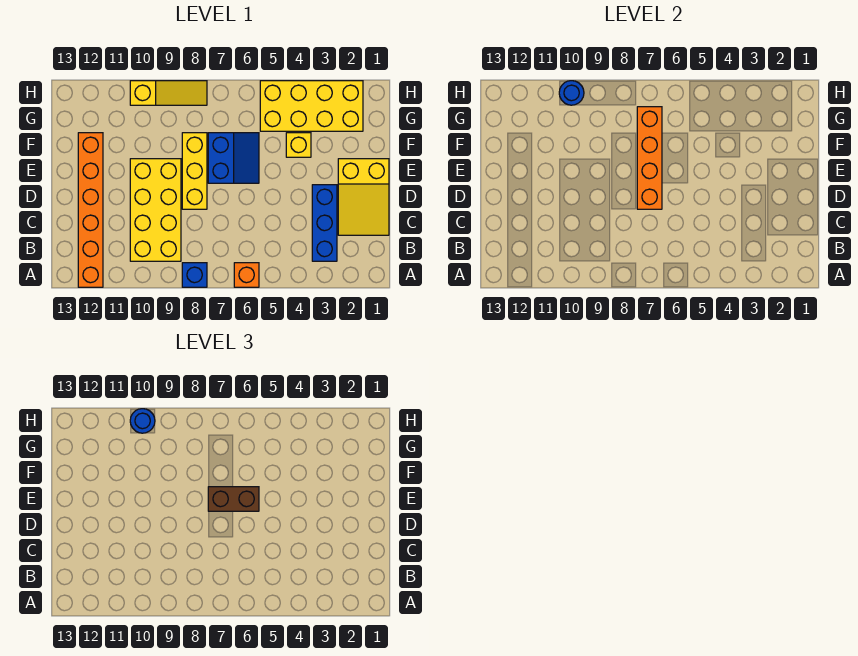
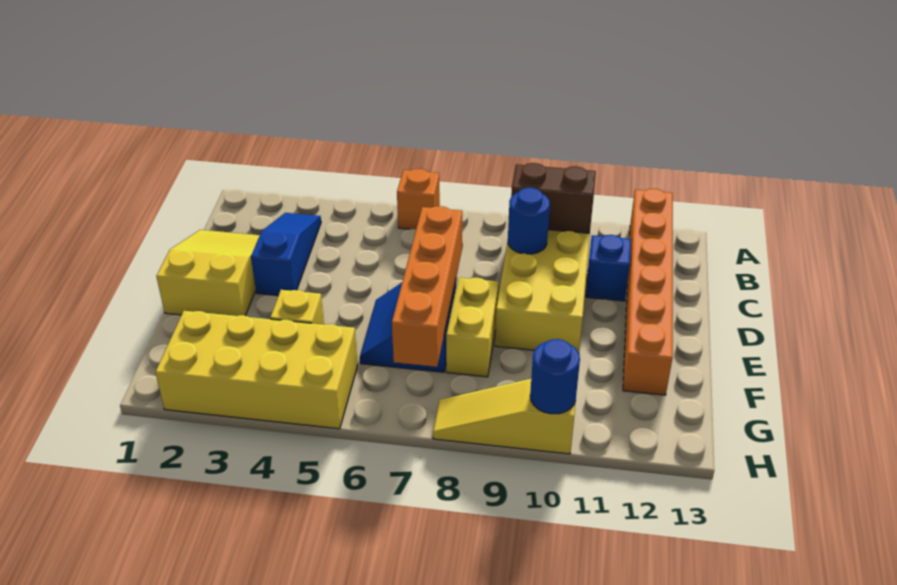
blue brick A8 level 1 -> blue brick C11 level 1
blue brick B3:D3 level 1 -> blue slope B3:D3 level 1 top D
yellow brick D8:F8 level 1 -> yellow brick E8:F8 level 1
brown brick E6:E7 level 3 -> brown brick B9:B10 level 2
blue round brick H10 level 3 -> blue round brick C9 level 2

